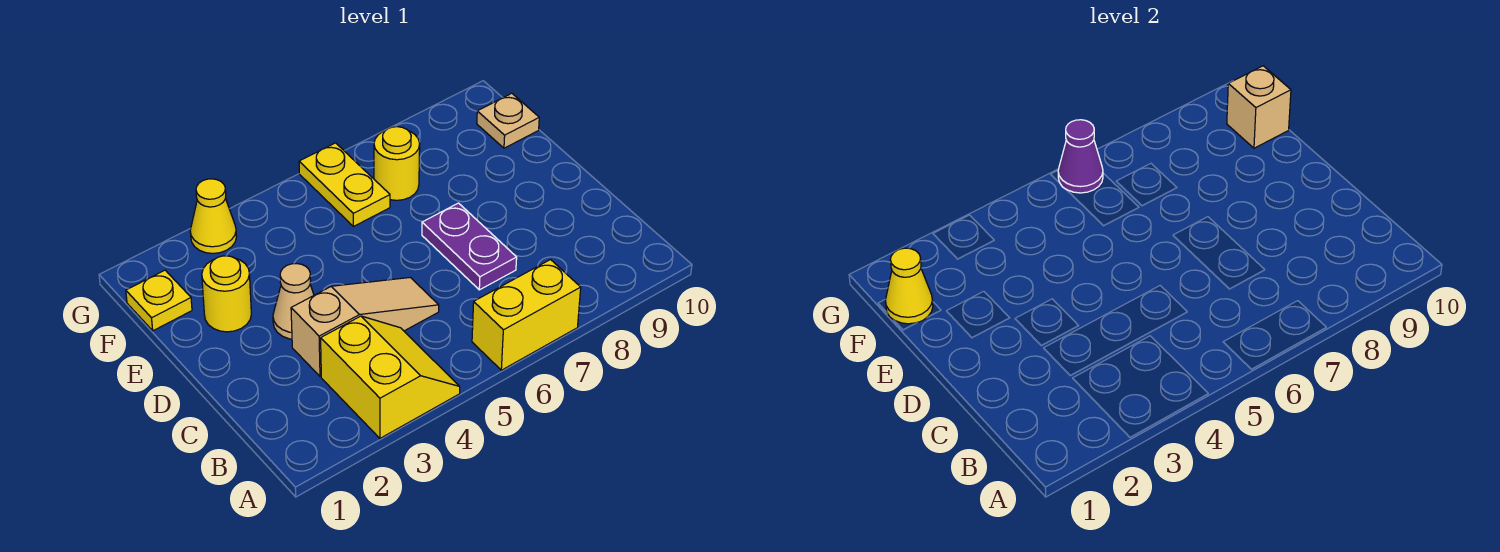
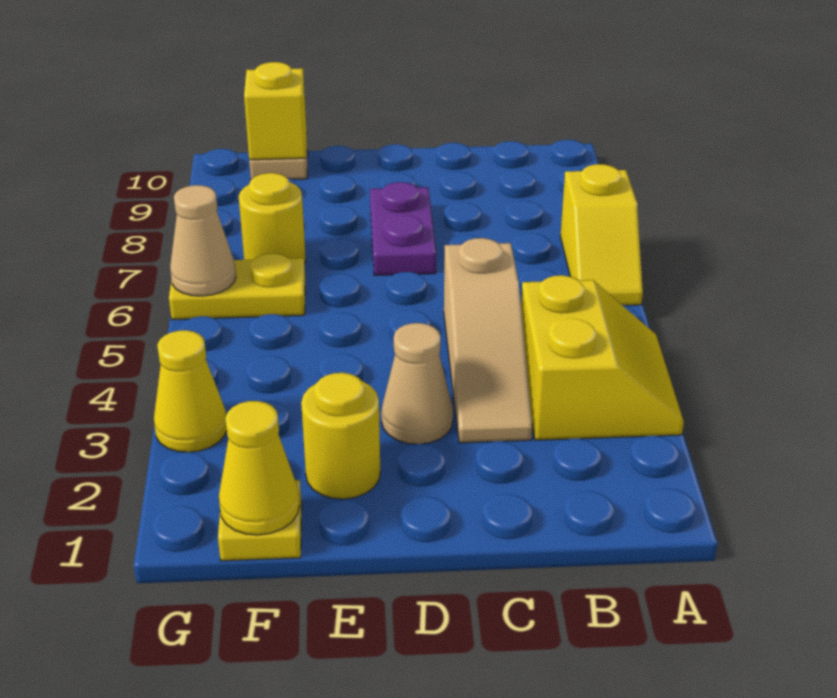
yellow slope A3:B4 level 1 top 3 -> yellow slope A3:B4 level 1 top B
yellow brick A6:A7 level 1 -> yellow slope A6:A7 level 1 top 7
tan slope C3:C5 level 1 top 3 -> tan slope C3:C5 level 1 top 5
purple plate C7:D7 level 1 -> purple plate D7:D8 level 1
tan brick F10 level 2 -> yellow brick F10 level 2
purple cone G6 level 2 -> tan cone G6 level 2

